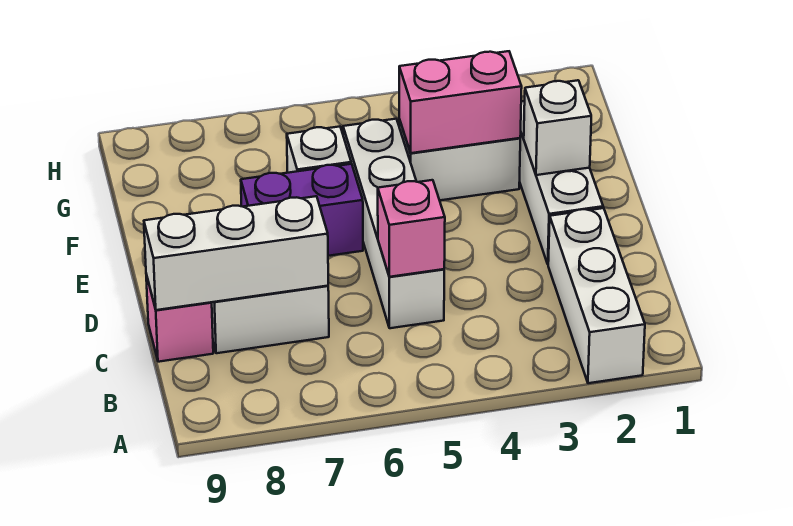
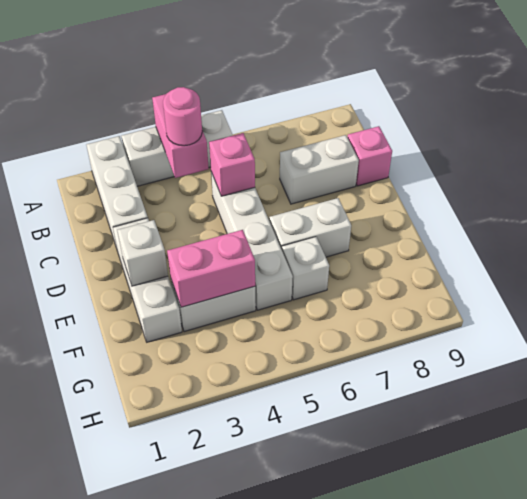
none -> pink brick A4:B4 level 2
none -> pink round brick B4 level 3
white brick C7:C9 level 2 -> white brick A3:A5 level 1
purple brick E6:E7 level 1 -> white brick E6:E7 level 1

